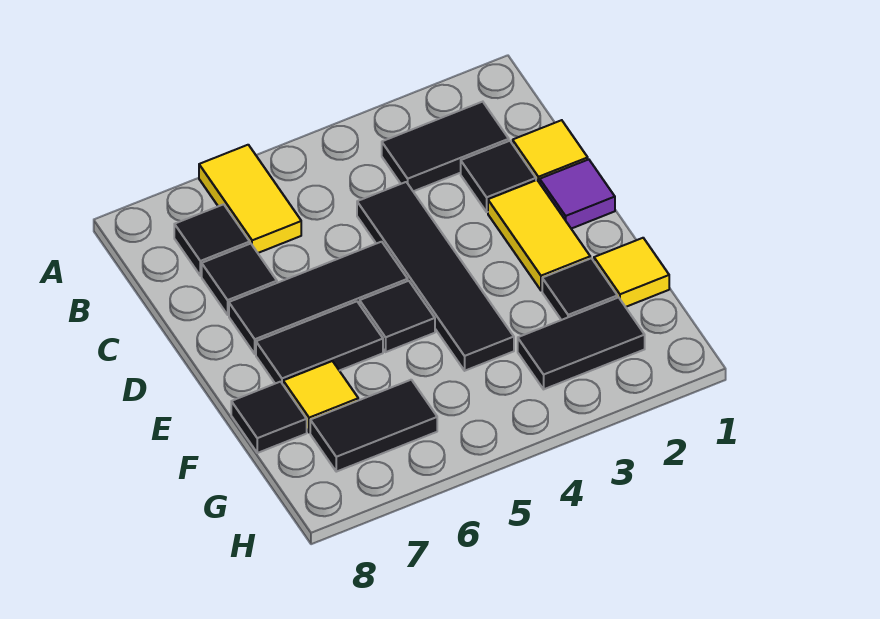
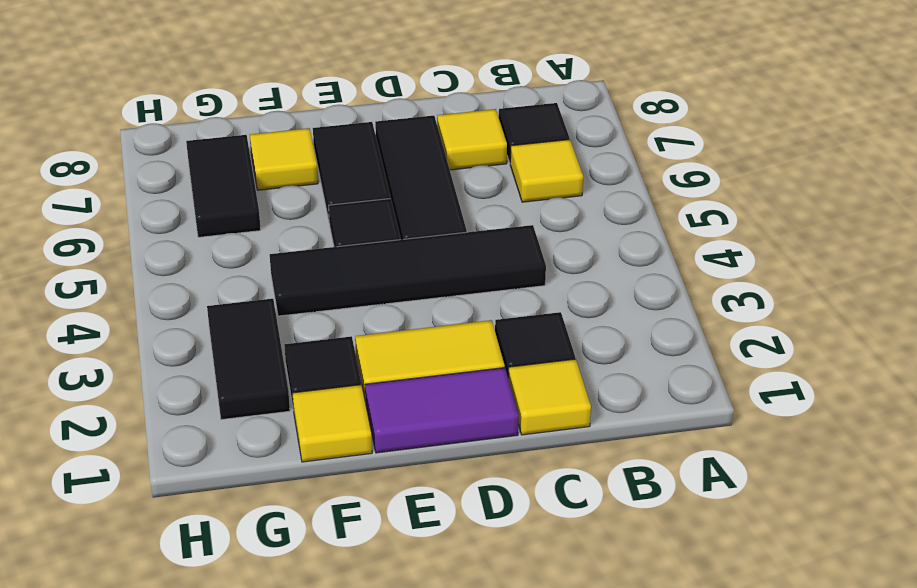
yellow tile A6:B6 level 1 -> yellow tile B6 level 1
black tile B2:B3 level 1 -> none
black tile C7 level 1 -> yellow tile C7 level 1
purple tile D1 level 1 -> purple tile D1:E1 level 1
black tile F8 level 1 -> none

